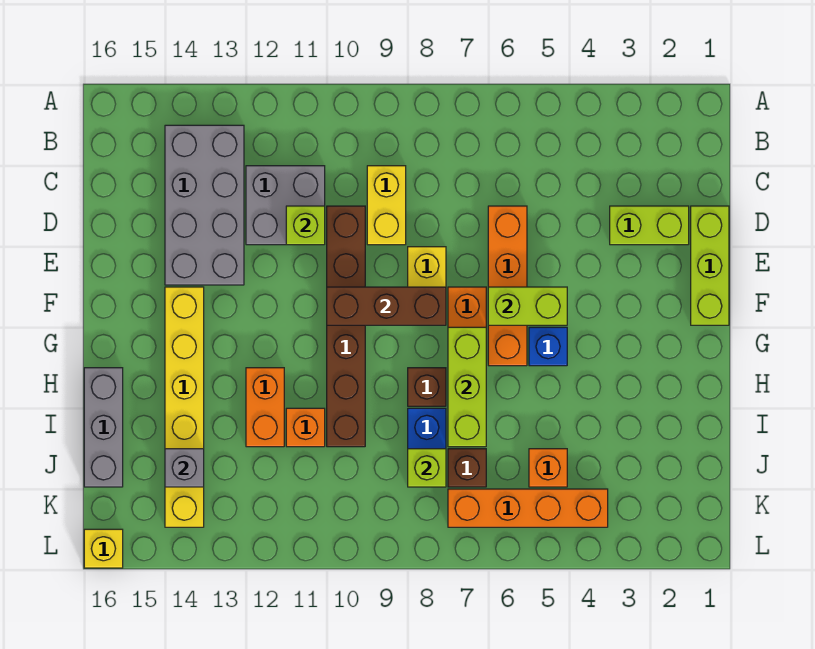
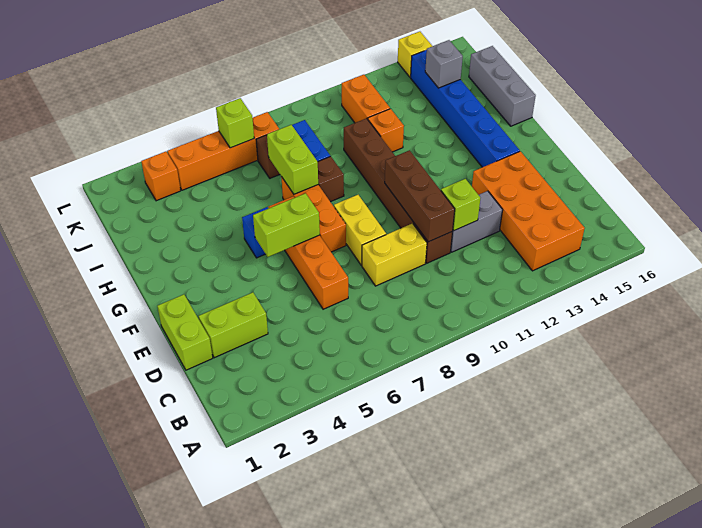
grey brick B13:E14 level 1 -> orange brick B13:E14 level 1
yellow brick C9:D9 level 1 -> yellow brick D8:D9 level 1
grey brick C11:D12 level 1 -> grey brick D11:D12 level 1
lime brick D1:F1 level 1 -> lime brick D1:E1 level 1
brown brick F8:F10 level 2 -> brown brick D10:F10 level 2
yellow brick F14:K14 level 1 -> blue brick F14:K14 level 1
lime brick G7:I7 level 2 -> lime brick H7:I7 level 2
orange brick H12:I12 level 1 -> orange brick J11:K11 level 1
orange brick J5 level 1 -> orange brick K3 level 1
lime brick J8 level 2 -> lime brick K6 level 2
yellow brick L16 level 1 -> yellow brick L14 level 1

